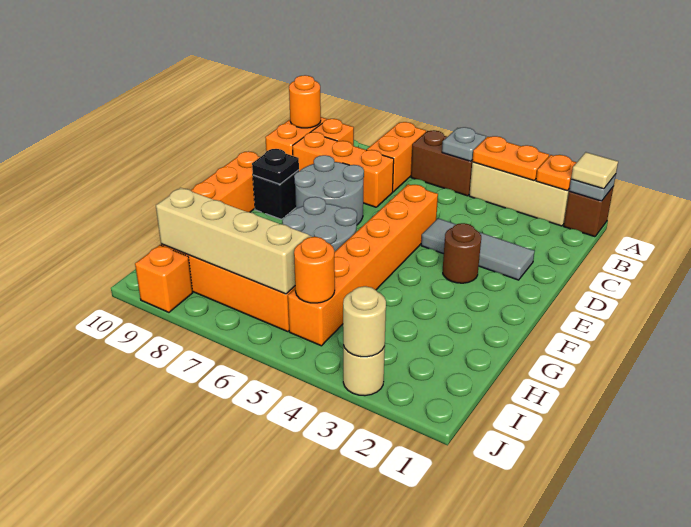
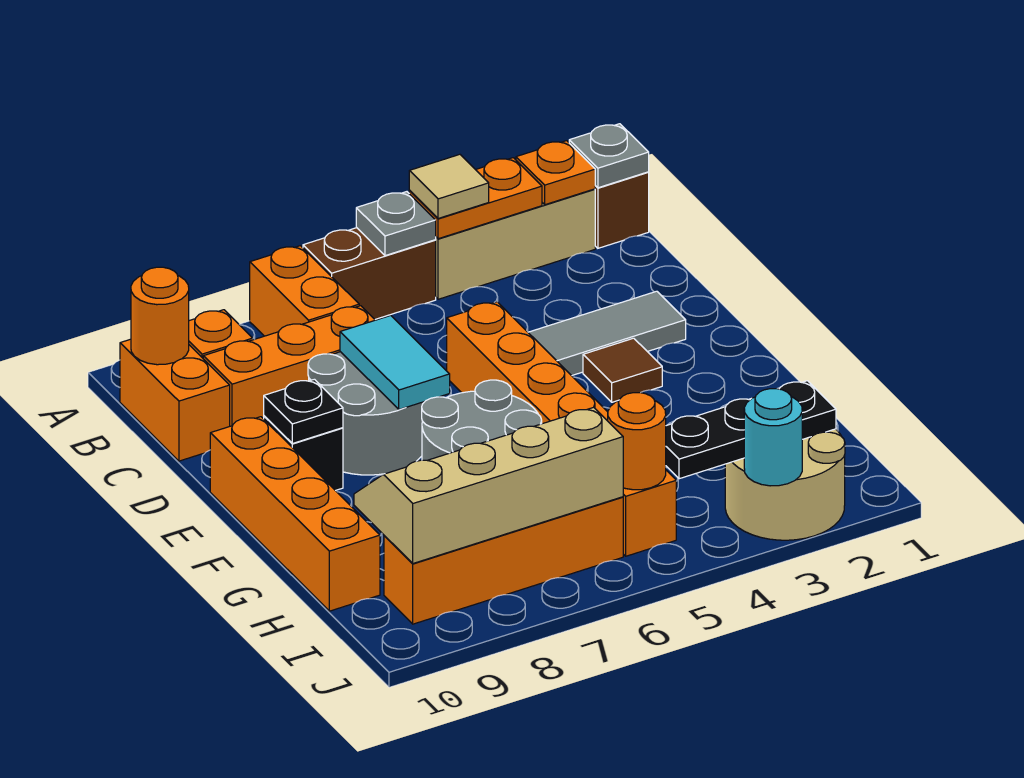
tan tile A1 level 3 -> tan tile A4 level 3
none -> cyan tile D7:E7 level 2
brown round brick E3 level 1 -> brown tile E3 level 1
none -> black plate I2:I4 level 2
tan round brick J3 level 1 -> tan round brick I2:J3 level 1
tan round brick J3 level 2 -> cyan round brick J3 level 2
orange brick J9 level 1 -> none

